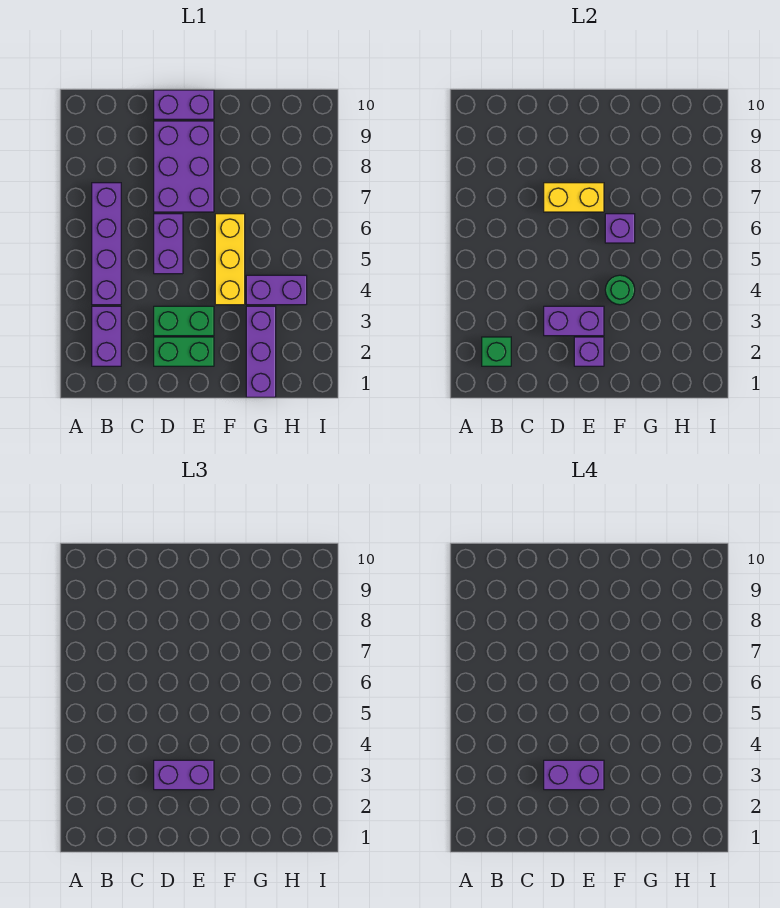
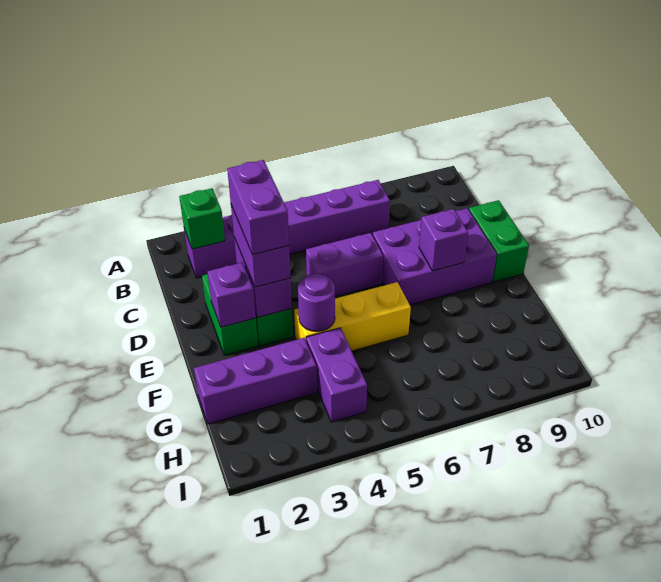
yellow brick D7:E7 level 2 -> none
purple brick D10:E10 level 1 -> green brick D10:E10 level 1
green round brick F4 level 2 -> purple round brick F4 level 2
purple brick F6 level 2 -> purple brick E8 level 2

